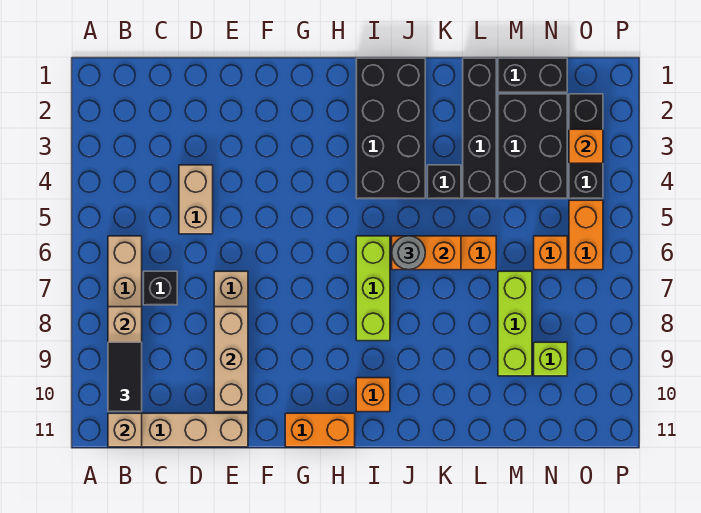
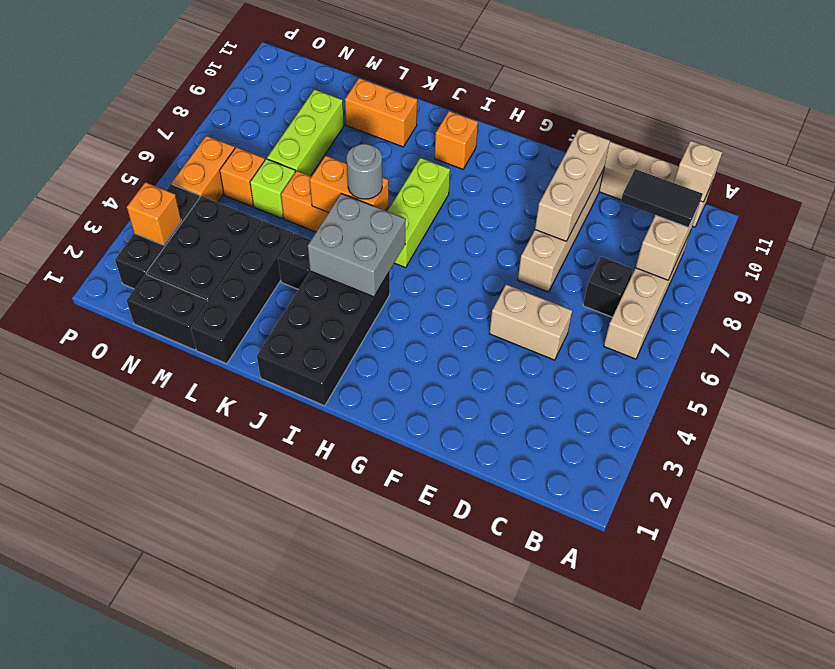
black tile B9:B10 level 3 -> black tile B9:C9 level 3
tan brick D4:D5 level 1 -> tan brick D5:E5 level 1
orange brick G11:H11 level 1 -> orange brick K10:L10 level 1
none -> grey brick I4:J5 level 2
lime brick N9 level 1 -> lime brick M6 level 1

